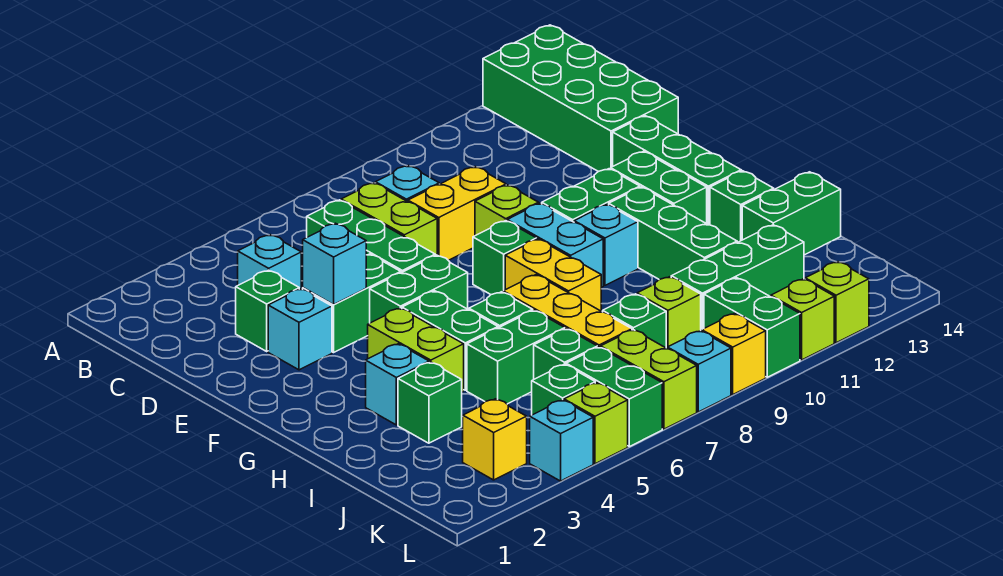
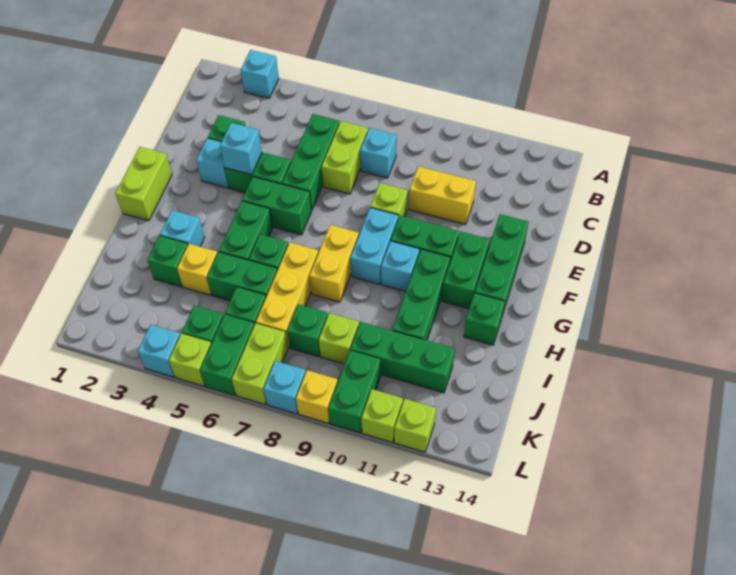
green brick A13:D14 level 1 -> none
cyan brick C4 level 1 -> cyan brick A3 level 1
yellow brick D8:D9 level 1 -> yellow brick D10:D11 level 1
green brick F8 level 1 -> none
lime brick G4:H4 level 1 -> lime brick F1:G1 level 1
green brick I13:I14 level 1 -> none
yellow brick K3 level 1 -> yellow brick I4 level 1

